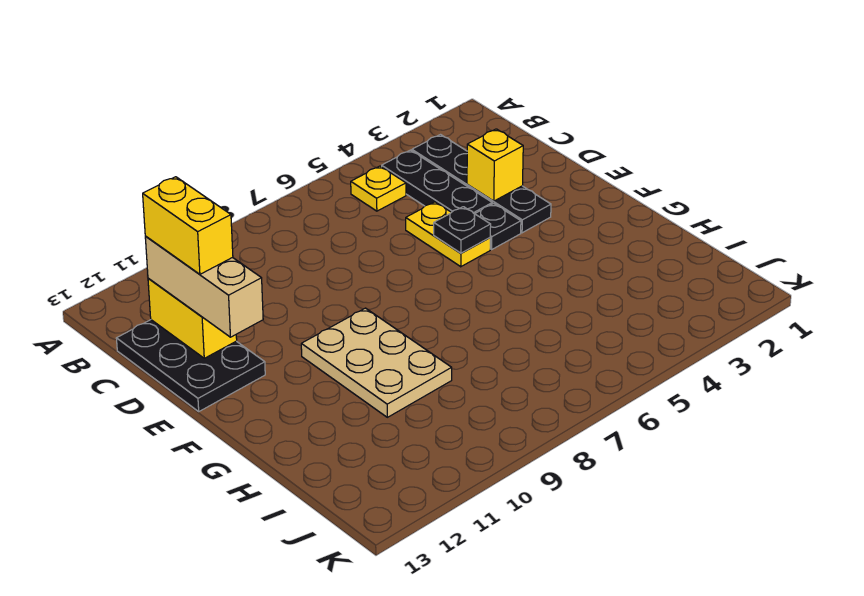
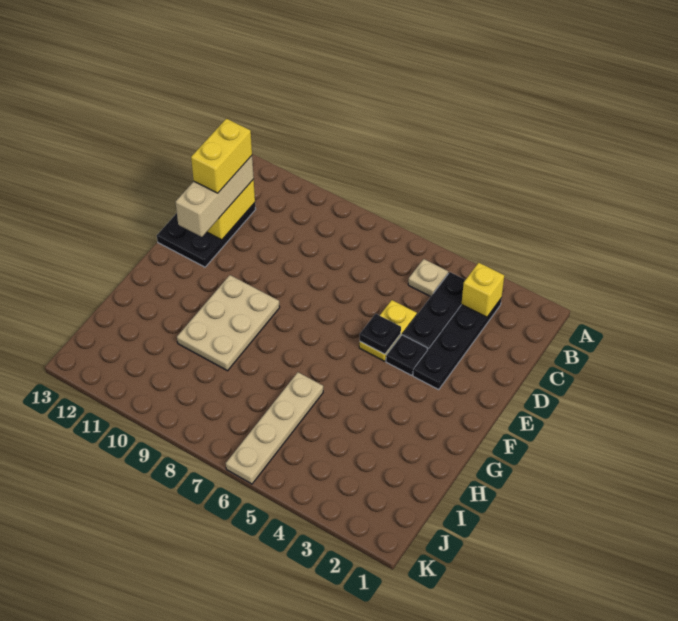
yellow plate B5 level 1 -> tan plate B5 level 1
yellow brick D3 level 2 -> yellow brick B3 level 2
none -> tan plate H6:K6 level 1

